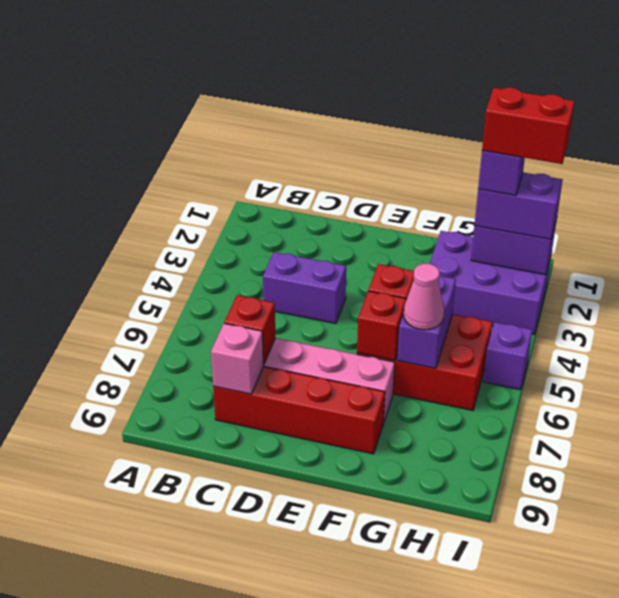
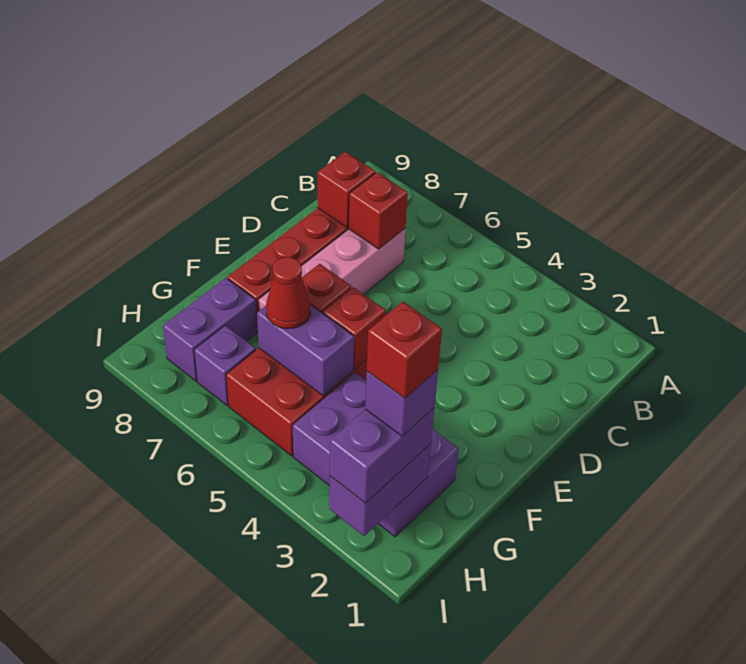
purple brick C4:D4 level 1 -> purple brick G8:H8 level 1
pink brick C8 level 2 -> red brick C8 level 2
purple brick G2:I3 level 1 -> purple brick G2:H4 level 1
pink cone G6 level 3 -> red cone G6 level 3
red brick H2:I2 level 5 -> red brick H2 level 5
purple brick I5 level 1 -> purple brick H7 level 1

